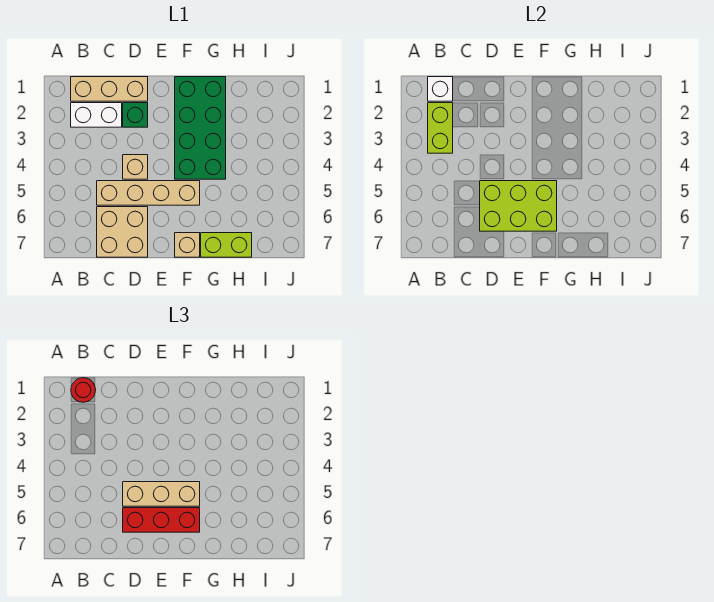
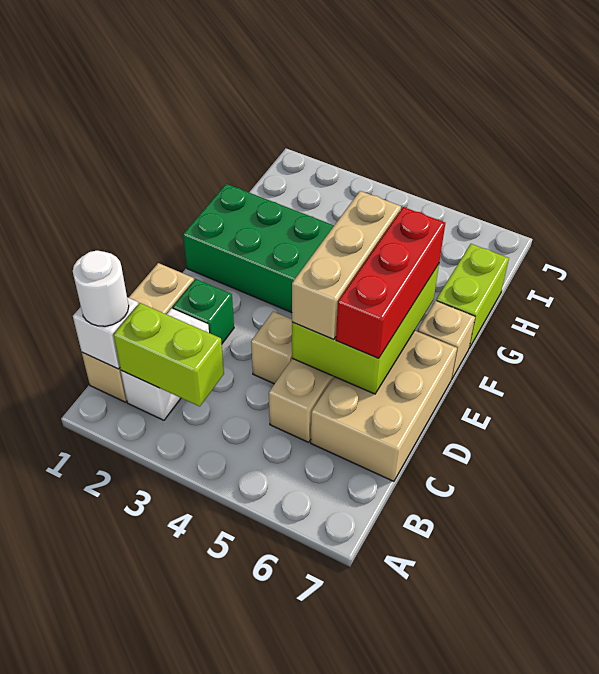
red round brick B1 level 3 -> white round brick B1 level 3
tan brick C6:D7 level 1 -> tan brick C6:E7 level 1

